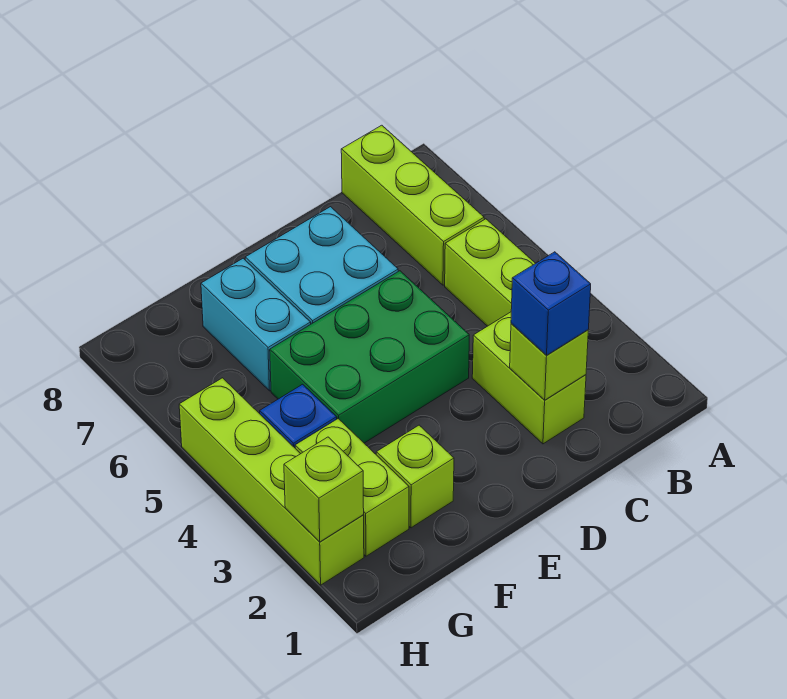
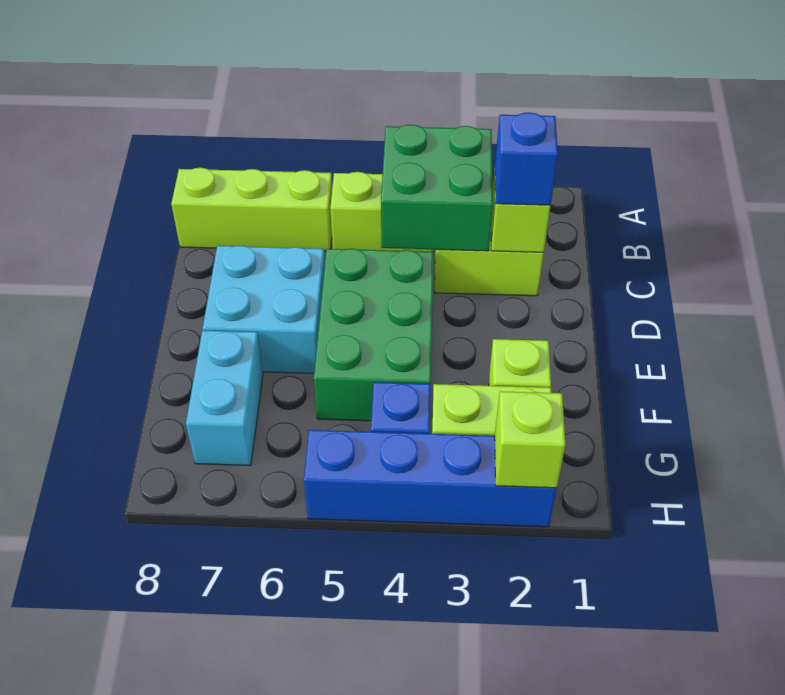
none -> green brick B3:C4 level 2
cyan brick F6:F7 level 1 -> cyan brick F7:G7 level 1
lime brick H2:H5 level 1 -> blue brick H2:H5 level 1

